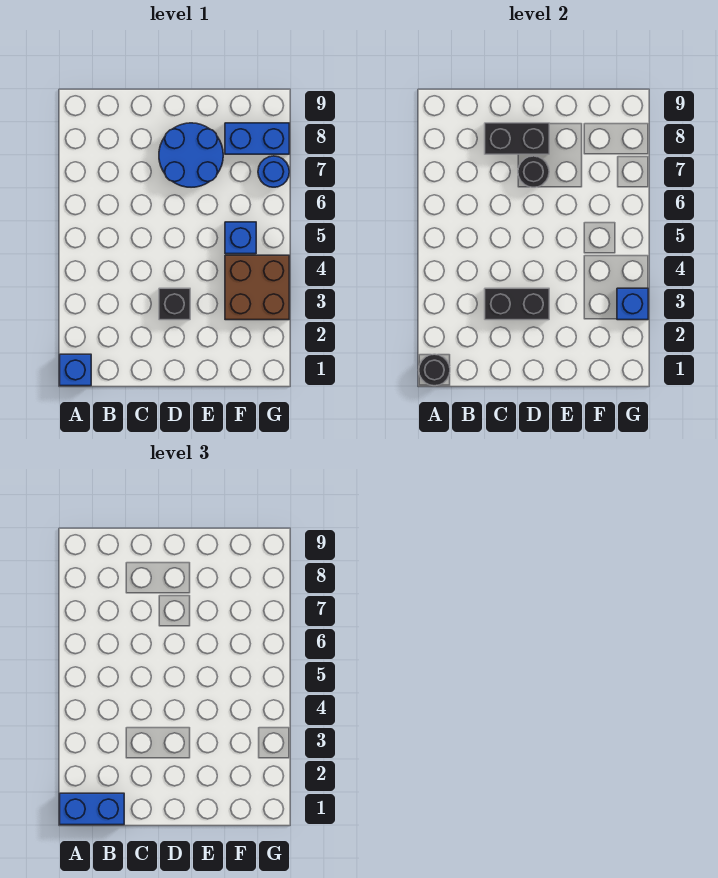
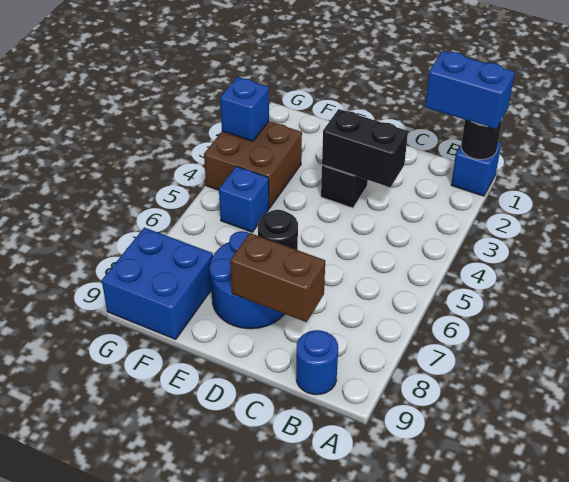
black brick C8:D8 level 2 -> brown brick C8:D8 level 2
blue brick F8:G8 level 1 -> blue brick F8:G9 level 1
blue round brick G7 level 1 -> blue round brick B9 level 1

